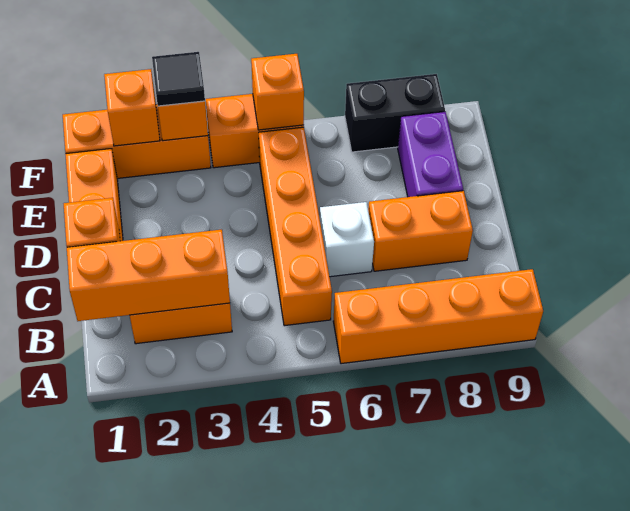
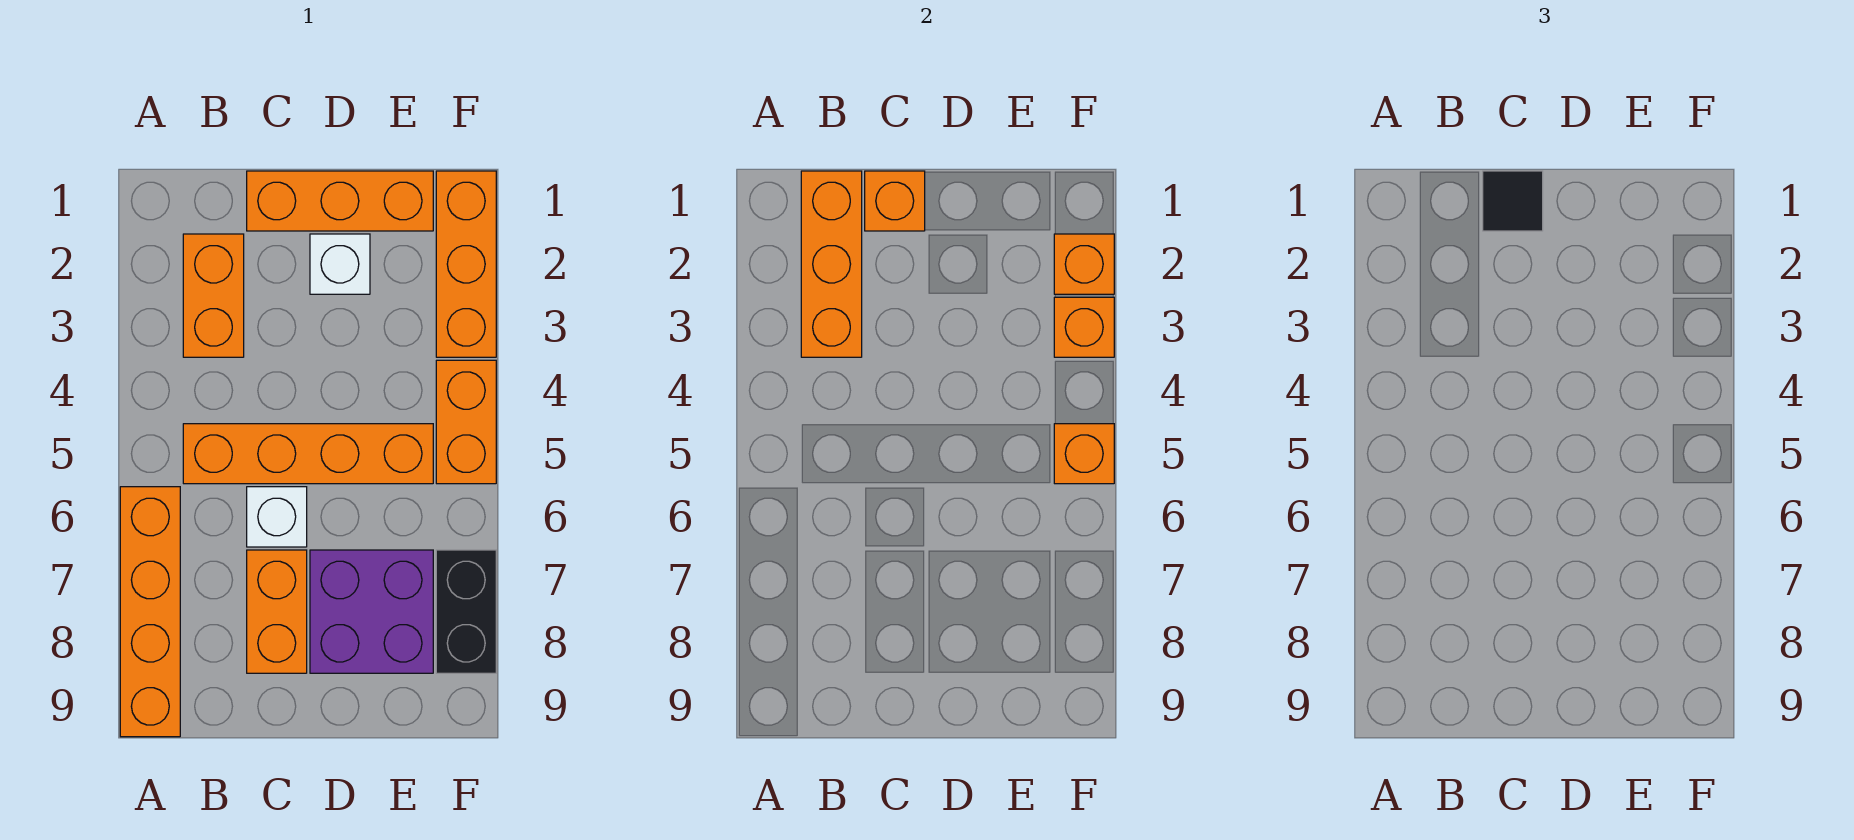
none -> white brick D2 level 1
purple brick D8:E8 level 1 -> purple brick D7:E8 level 1
black tile F3 level 3 -> black tile C1 level 3

